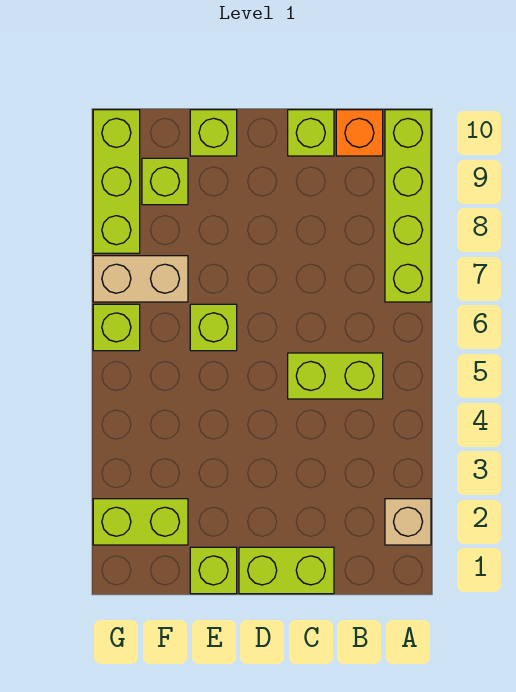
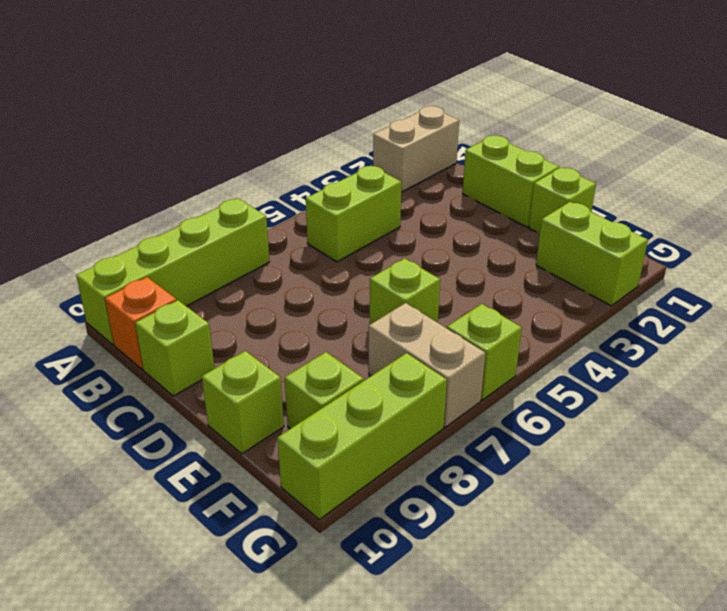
tan brick A2 level 1 -> tan brick A1:A2 level 1
lime brick B5:C5 level 1 -> lime brick B4:B5 level 1

